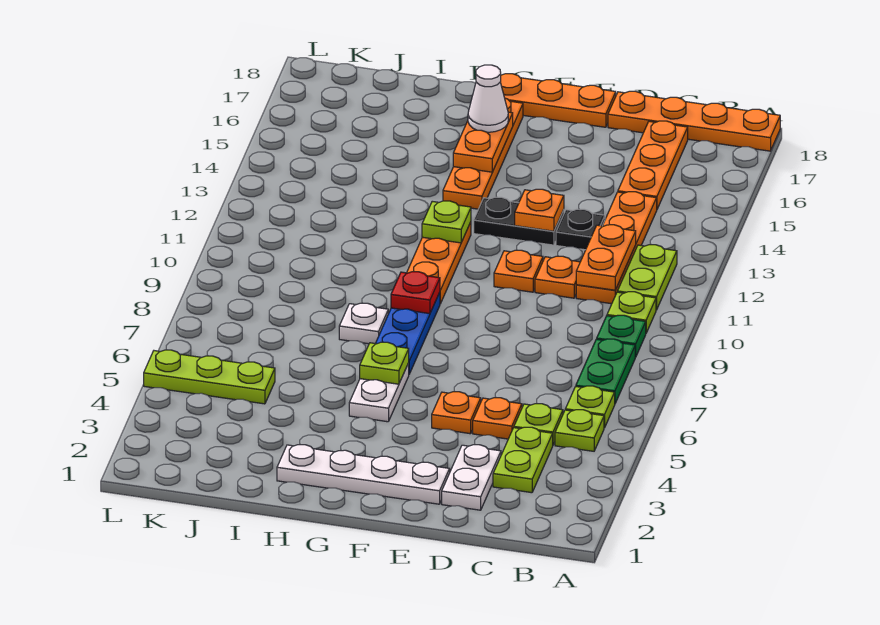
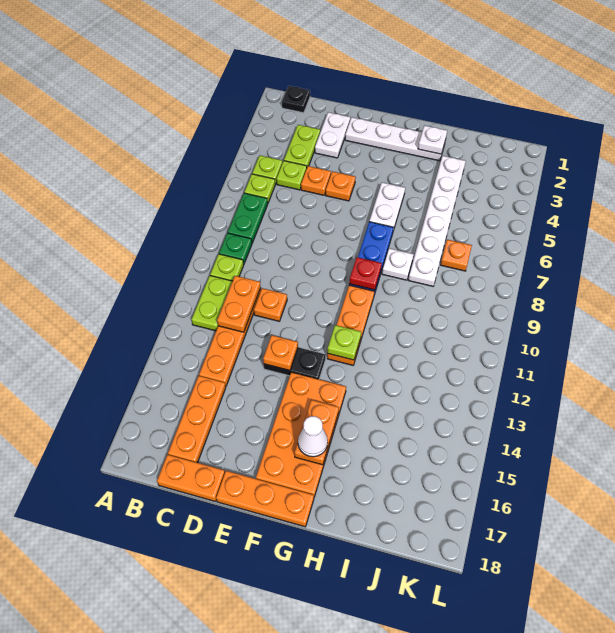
orange plate A18:D18 level 1 -> orange plate C18:D18 level 1
black plate D13 level 1 -> black plate B1 level 1
orange plate E11 level 1 -> orange plate J7 level 1
lime plate G6 level 2 -> none
orange plate G14:G17 level 1 -> orange plate F14:G17 level 1
none -> white plate H2 level 2
none -> white plate I3:I8 level 1
lime plate J5:L5 level 1 -> none

